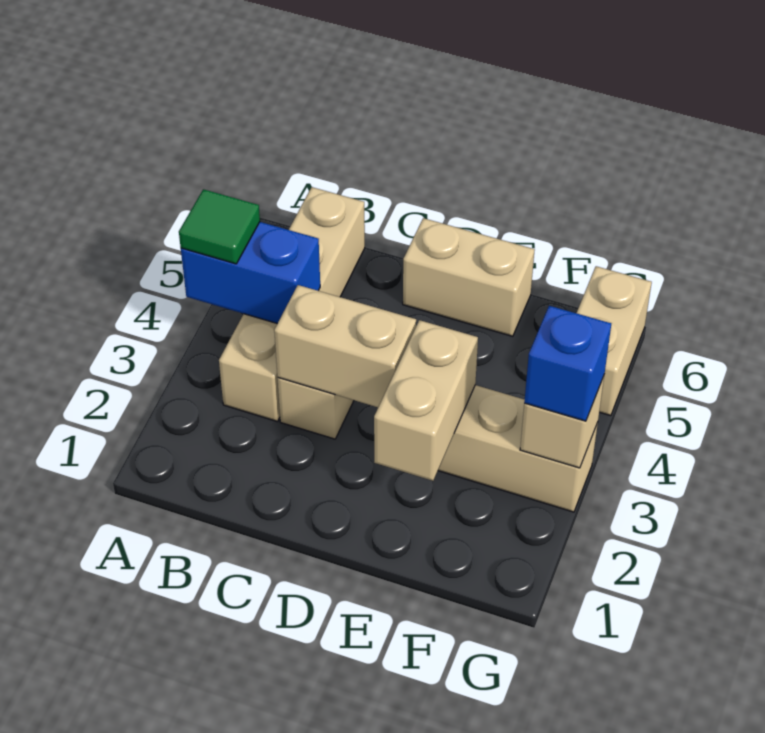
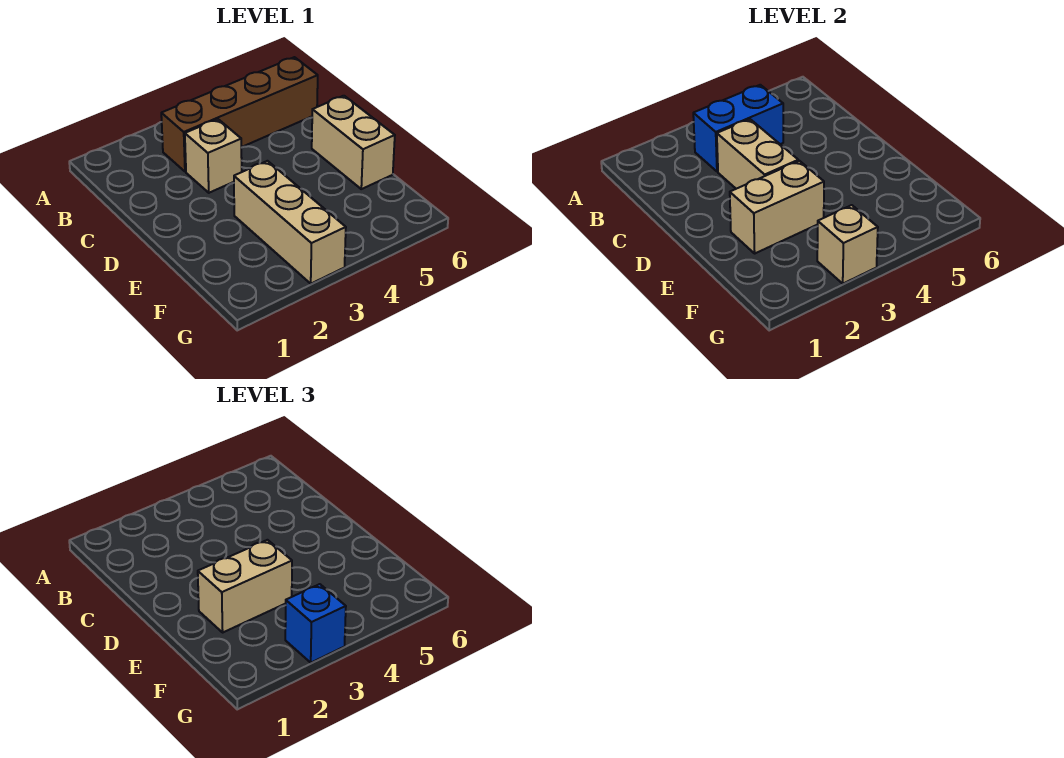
blue brick A4:B4 level 2 -> blue brick B3:B4 level 2
green tile A4 level 3 -> none
tan brick B3:B6 level 1 -> brown brick B3:B6 level 1
tan brick G5:G6 level 1 -> tan brick E2:E3 level 3

